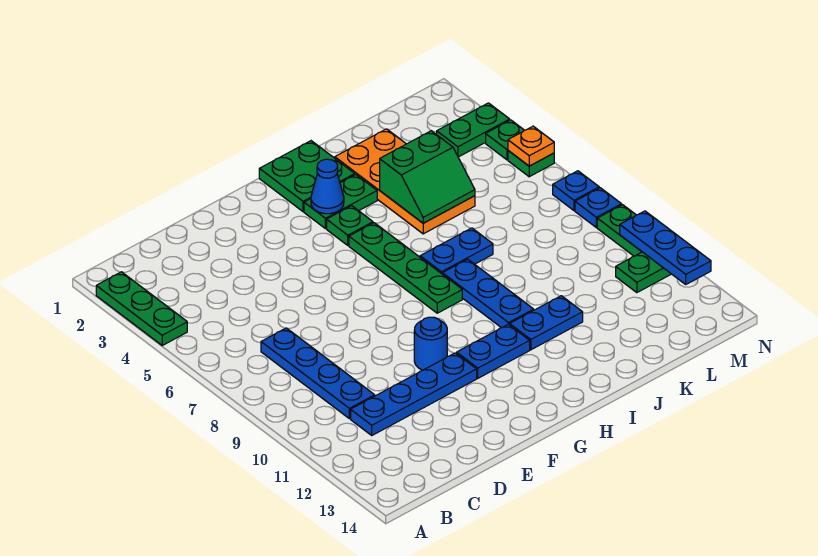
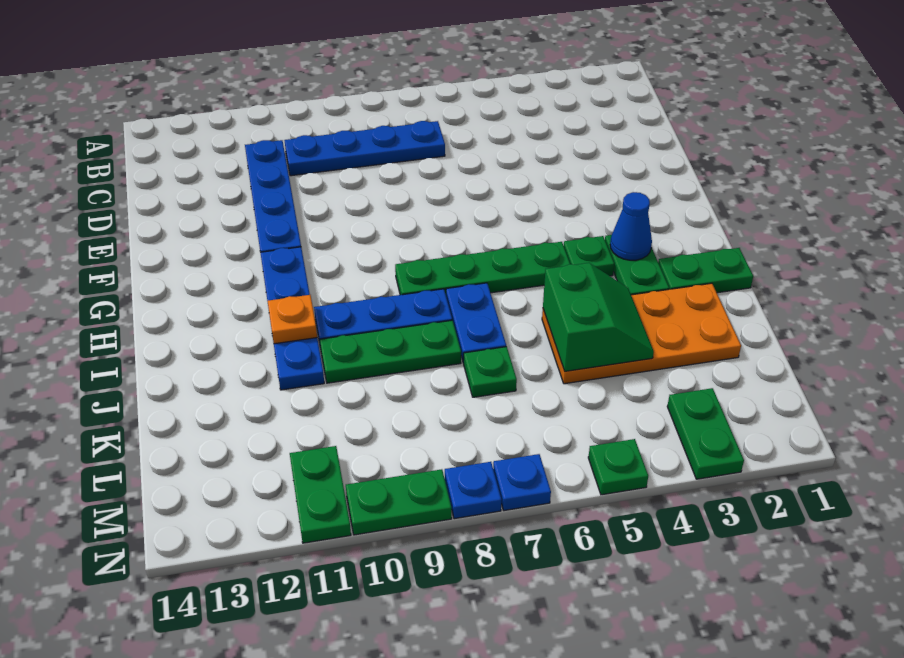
green plate A2:A4 level 1 -> green plate J8:J10 level 1
blue round brick F10 level 1 -> none
green plate H1:I2 level 1 -> green plate I1:I2 level 1
green slope J4:K5 level 2 top 4 -> green slope J4:K5 level 2 top 5
green plate N4 level 1 -> green plate K7 level 1
orange plate N5 level 2 -> orange plate I11 level 2
blue plate N10:N12 level 2 -> none

